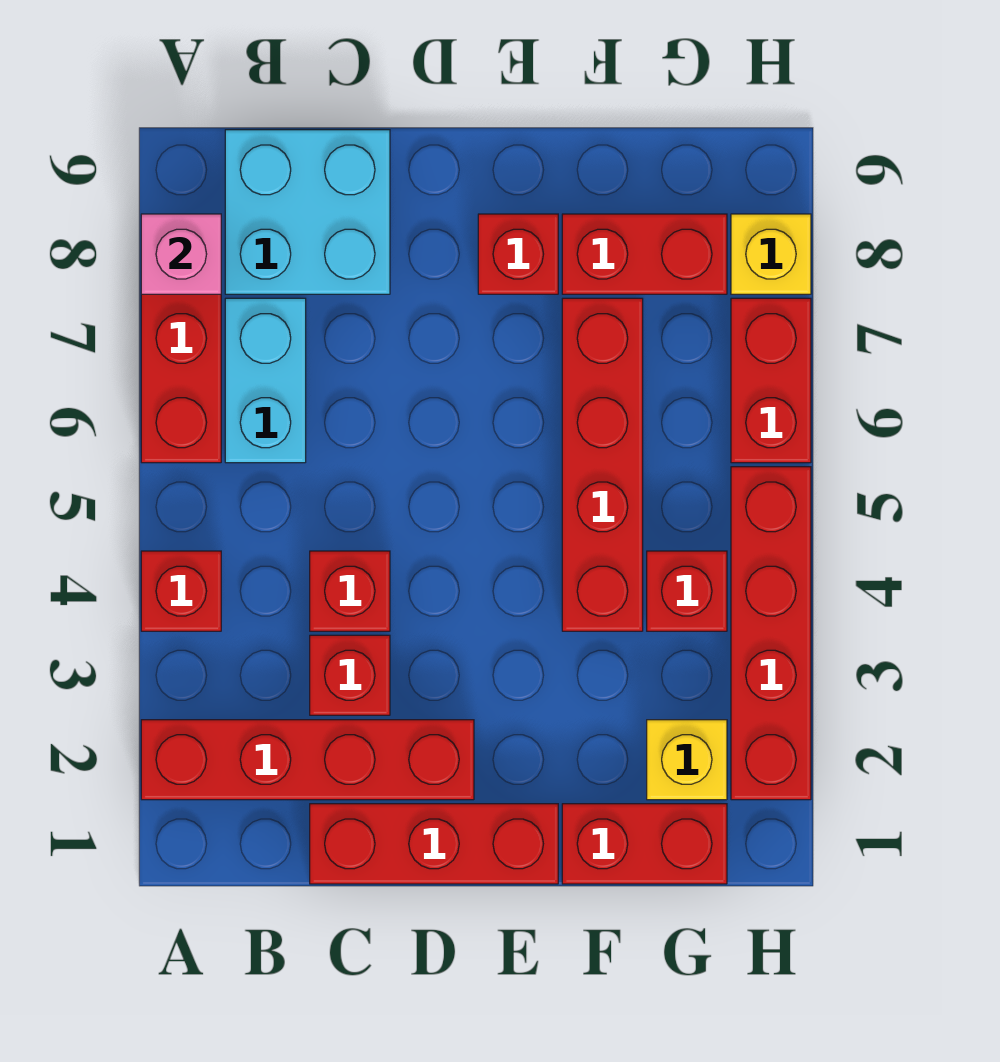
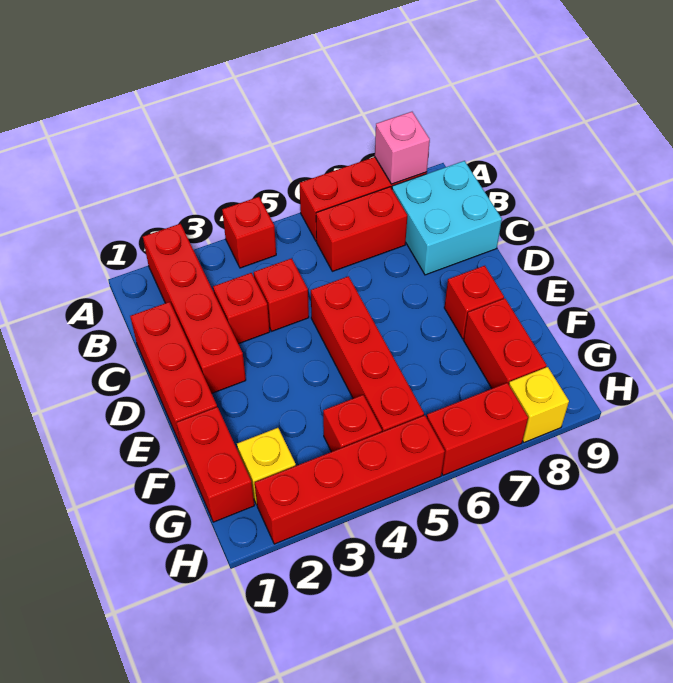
cyan brick B6:B7 level 1 -> red brick B6:B7 level 1
red brick F4:F7 level 1 -> red brick D5:G5 level 1

